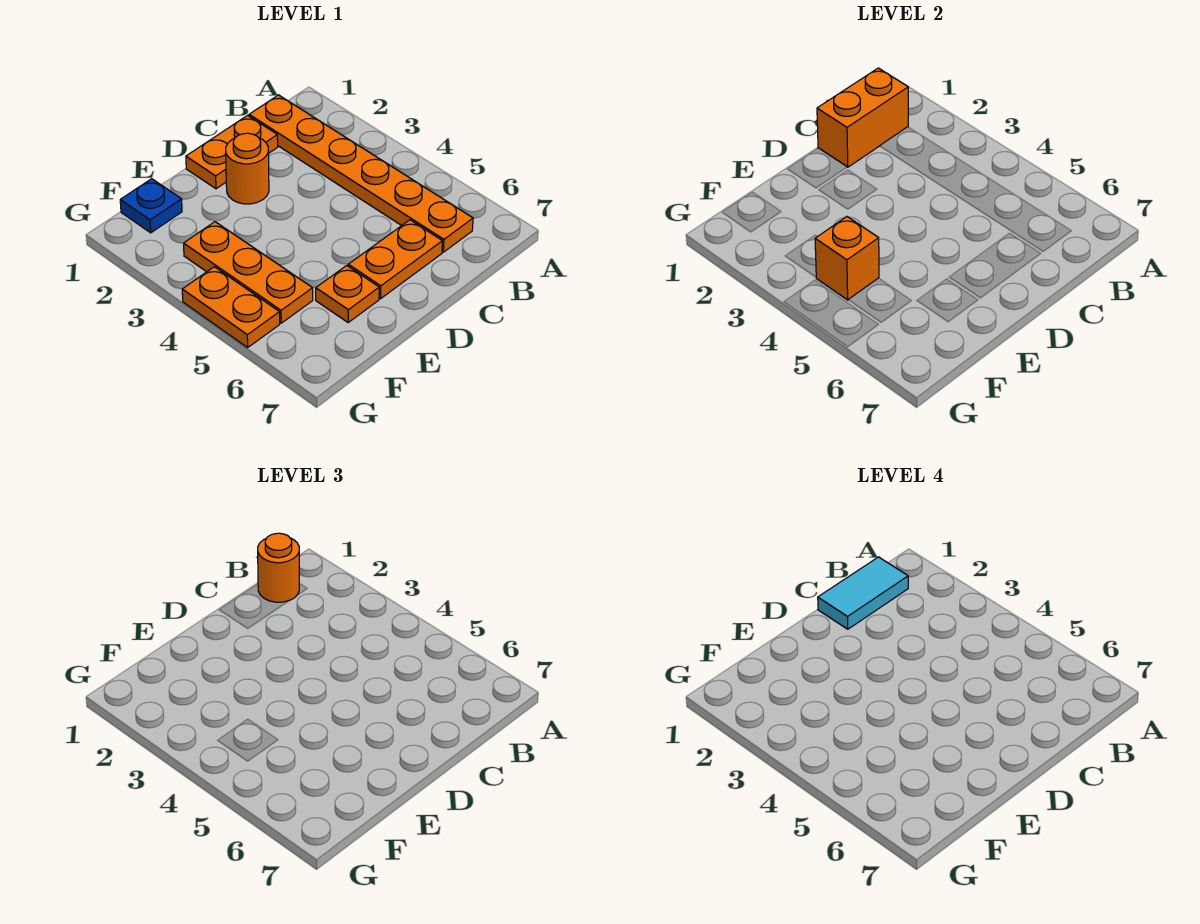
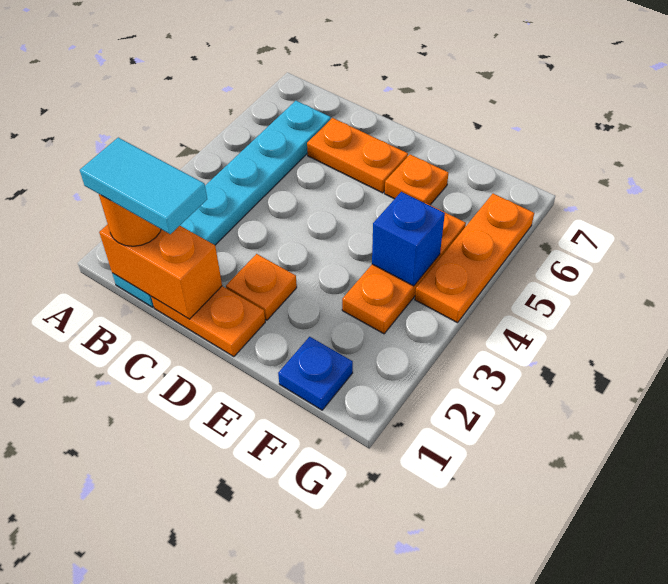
orange plate B1:B6 level 1 -> cyan plate B1:B6 level 1
orange round brick D2 level 1 -> orange plate D2 level 1
orange brick F4 level 2 -> blue brick F4 level 2
orange plate G4:G5 level 1 -> orange plate G4:G6 level 1

